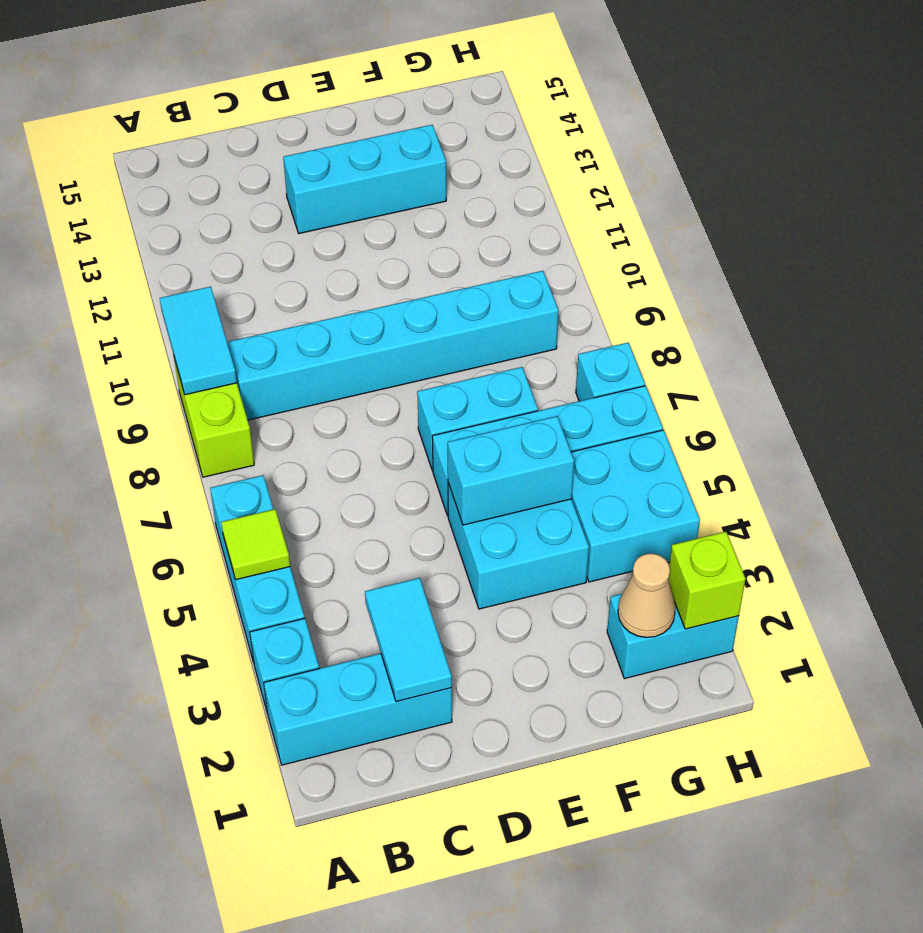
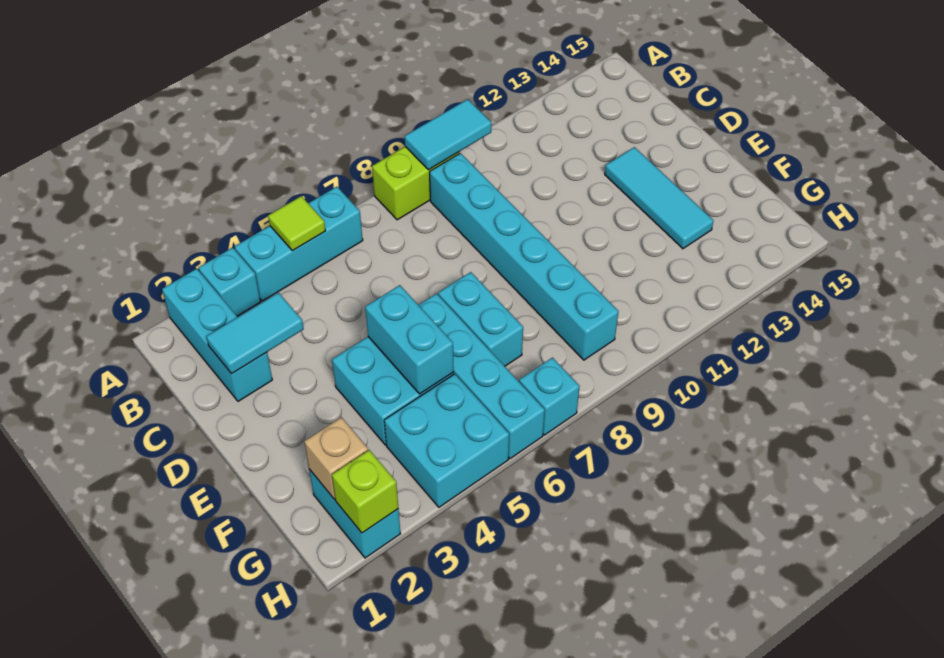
cyan brick D13:F13 level 1 -> cyan tile D13:F13 level 1
tan cone G2 level 2 -> tan brick G2 level 2

